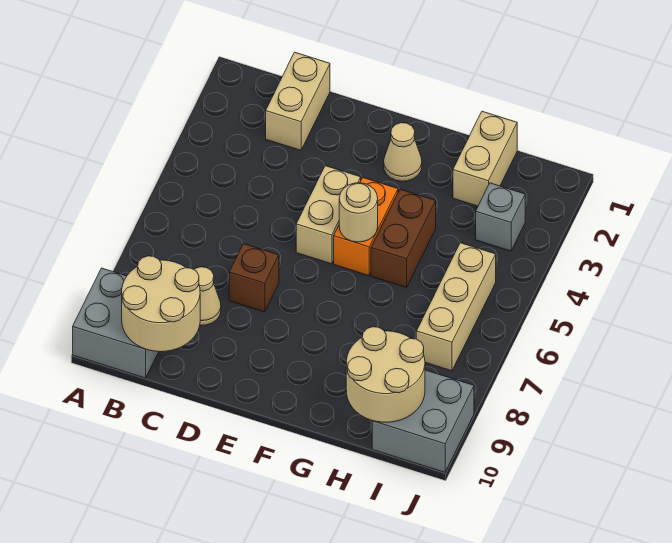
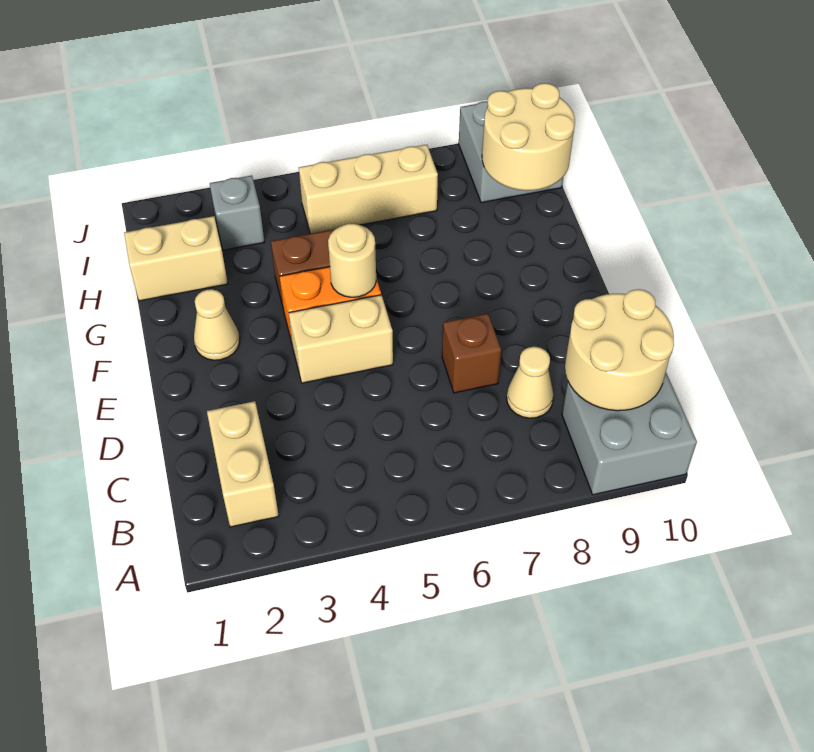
tan brick C1:C2 level 1 -> tan brick B2:C2 level 1

